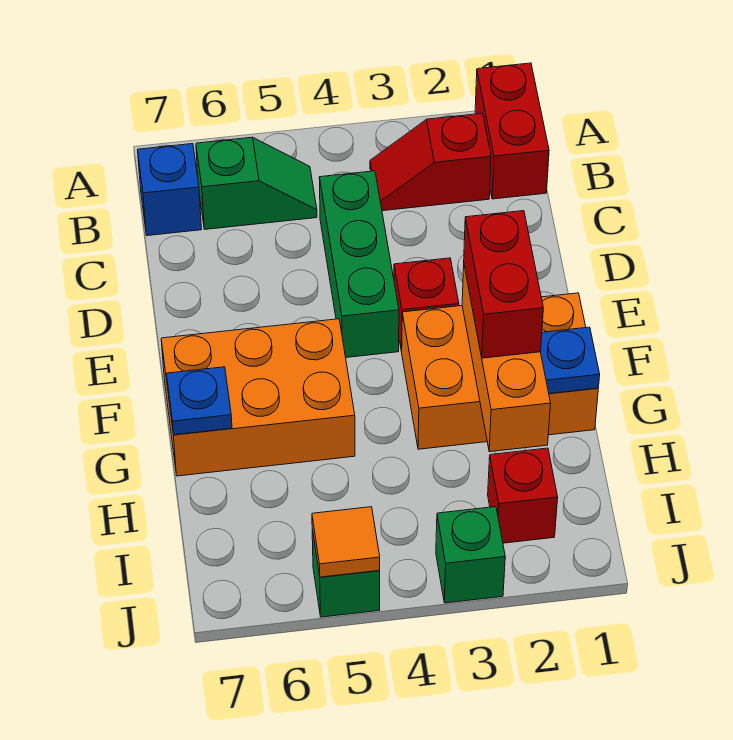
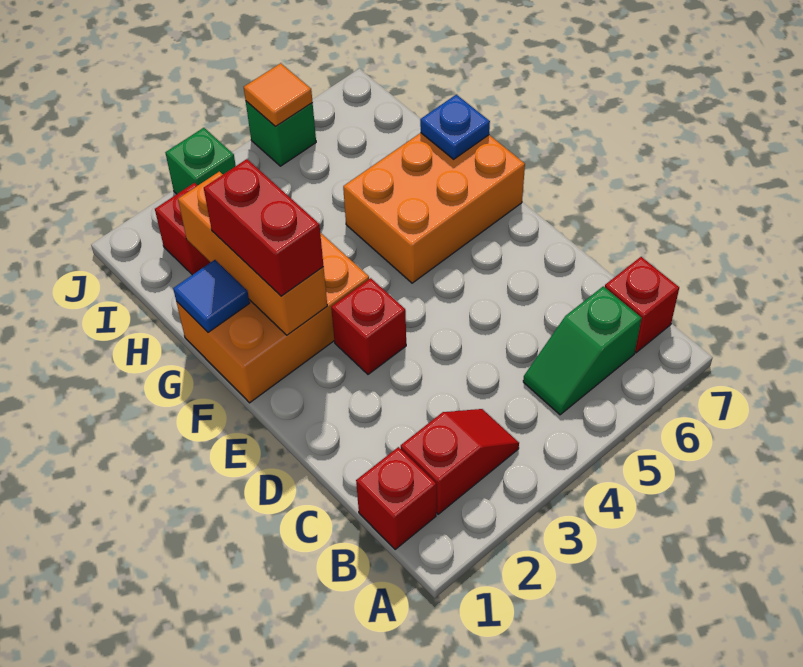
red brick A1:B1 level 1 -> red brick B1 level 1
blue brick B7 level 1 -> red brick B7 level 1
green brick C4:E4 level 1 -> none
blue plate G1 level 2 -> blue tile G1 level 2

